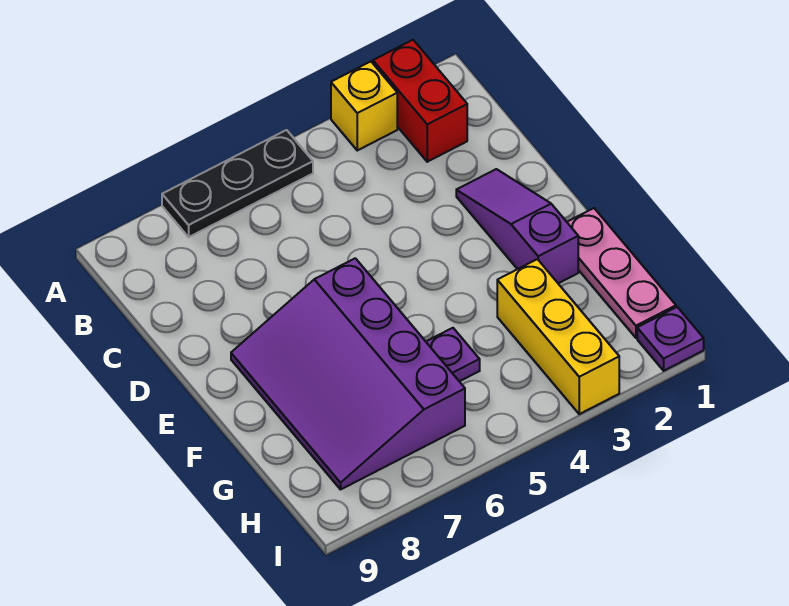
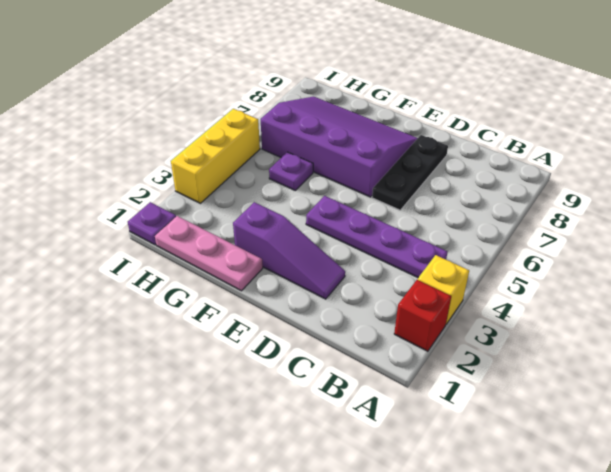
red brick A2:B2 level 1 -> red brick A2 level 1
black plate A5:A7 level 1 -> black plate D6:D8 level 1
none -> purple plate B4:E4 level 1
yellow brick G3:I3 level 1 -> yellow brick I3:I5 level 1

